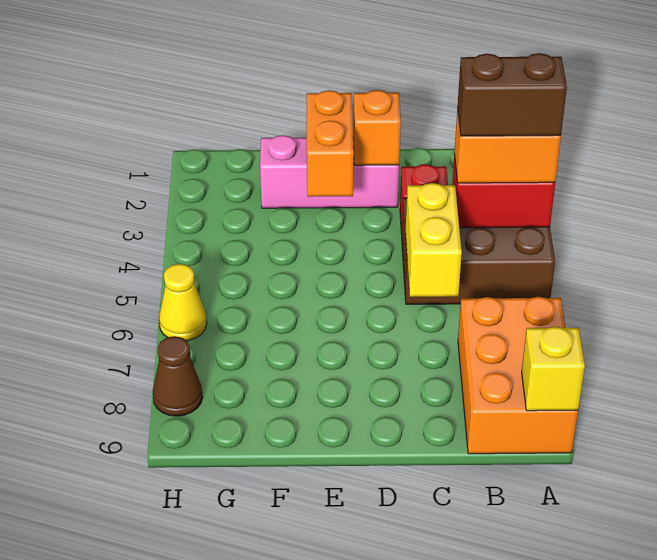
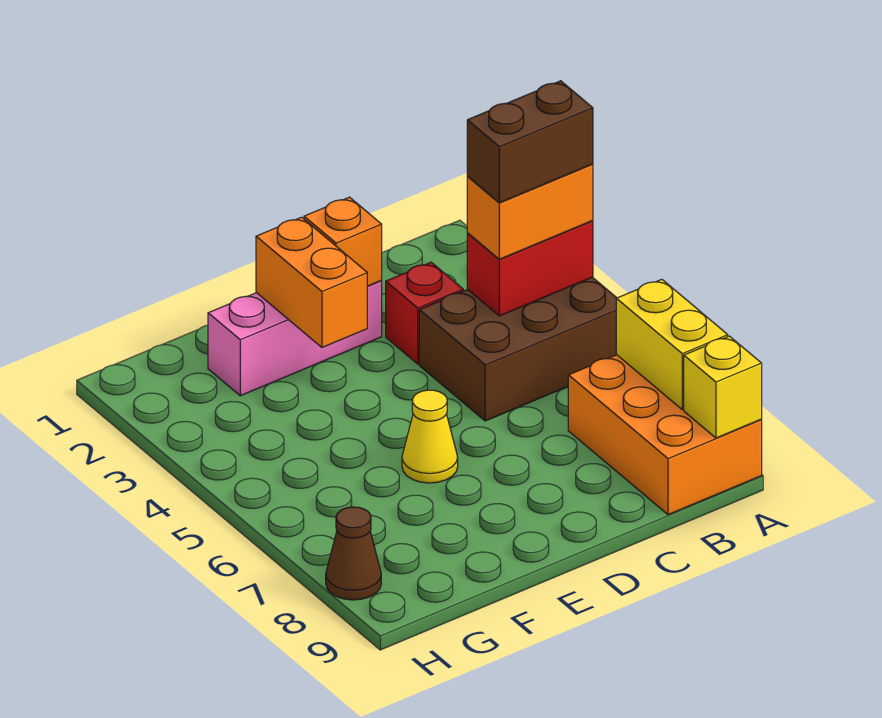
yellow brick C5:C6 level 2 -> yellow brick A7:A8 level 2
yellow cone H6 level 1 -> yellow cone E6 level 1

